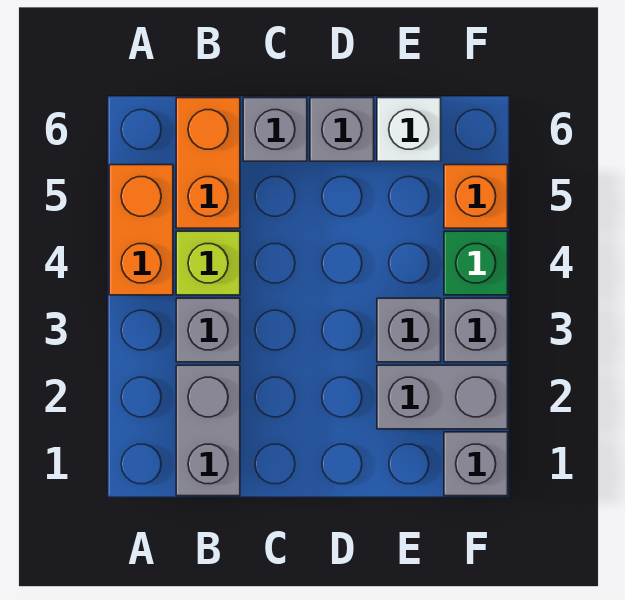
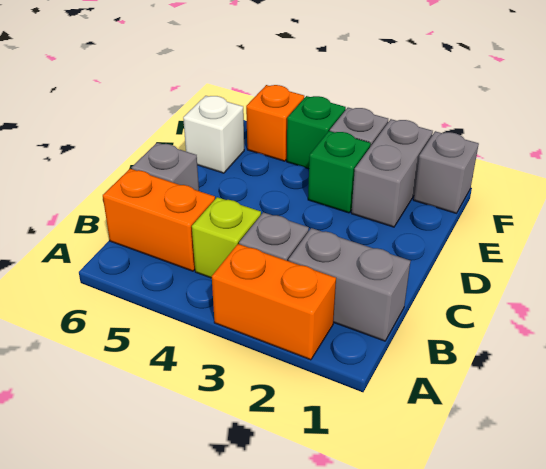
orange brick A4:A5 level 1 -> orange brick A2:A3 level 1
grey brick D6 level 1 -> none
grey brick E3 level 1 -> green brick E3 level 1

